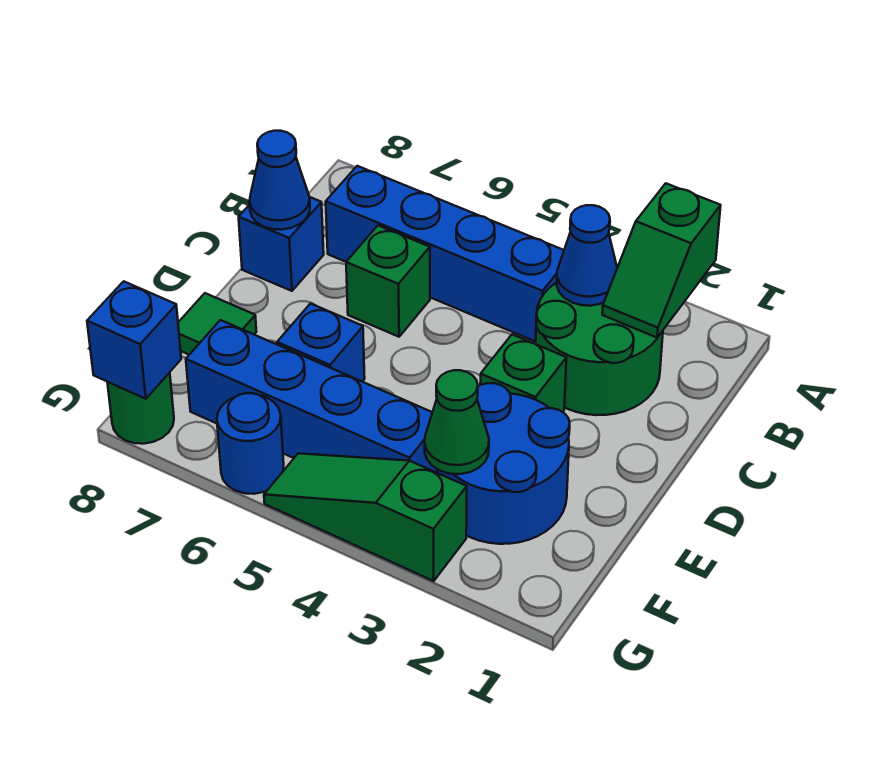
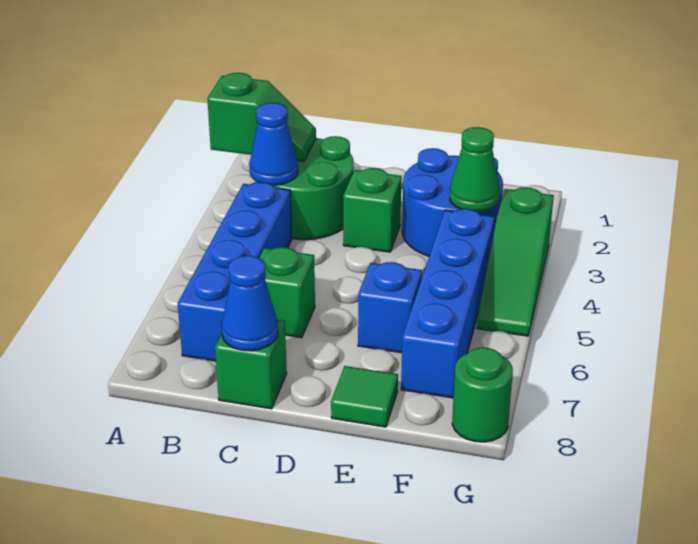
blue brick C8 level 1 -> green brick C8 level 1
blue round brick G6 level 1 -> none
blue brick G8 level 2 -> none

